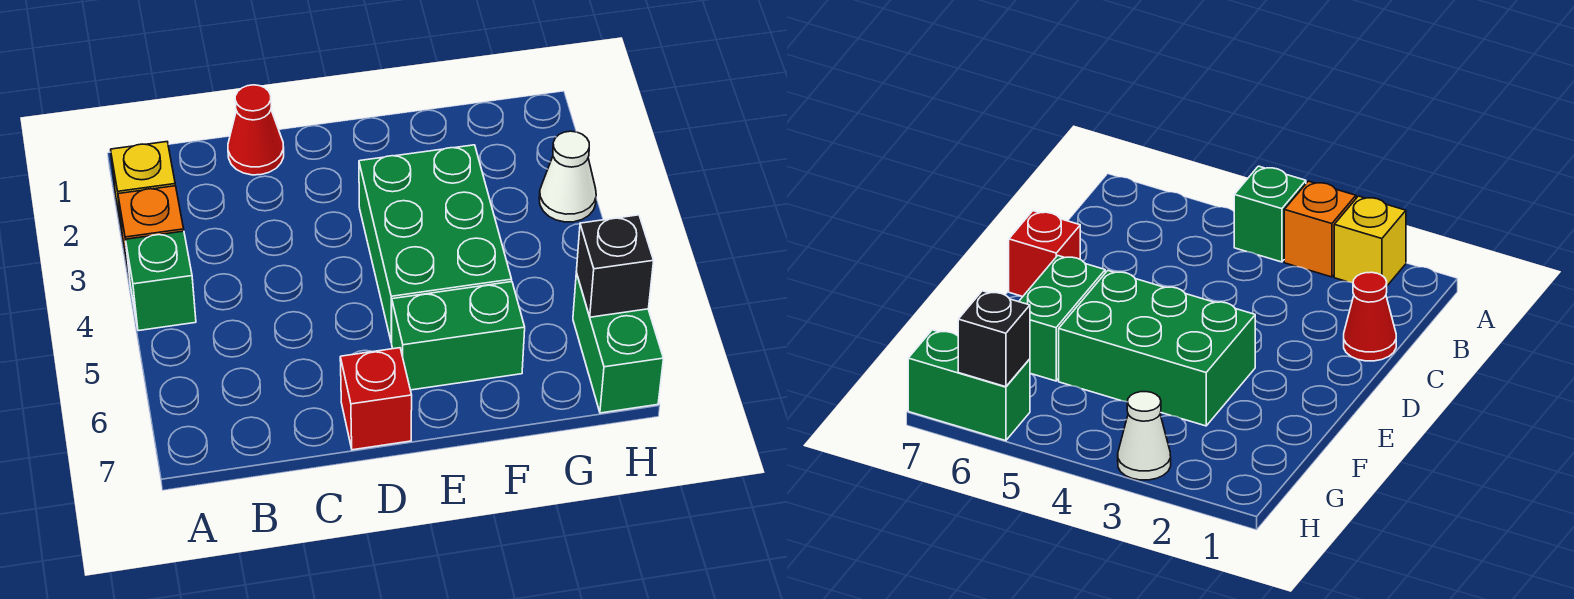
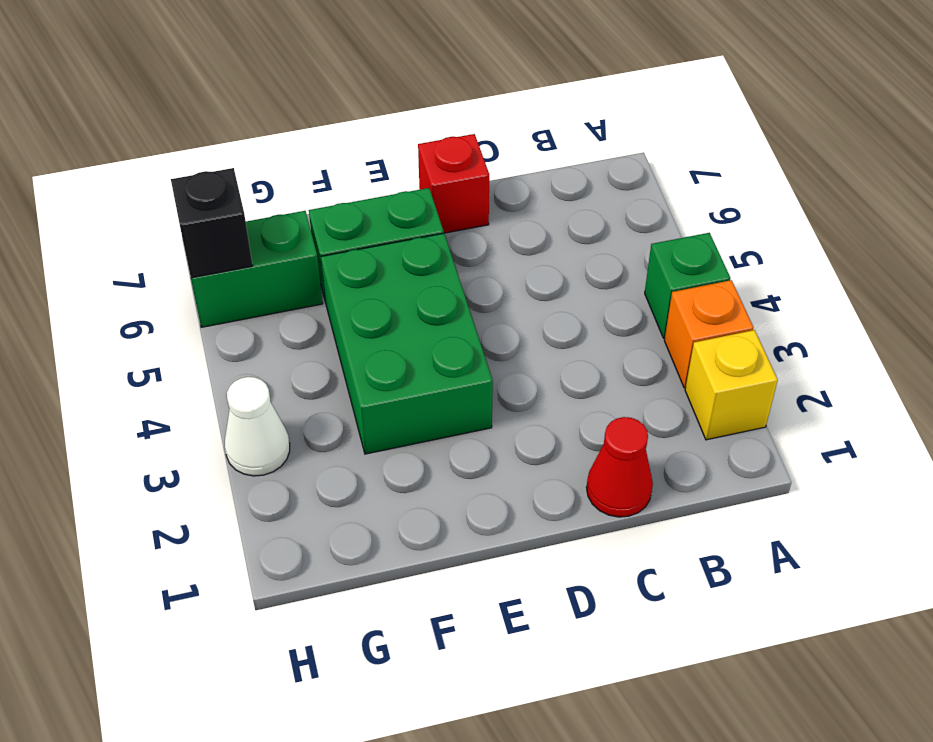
green brick H6:H7 level 1 -> green brick G6:H6 level 1

